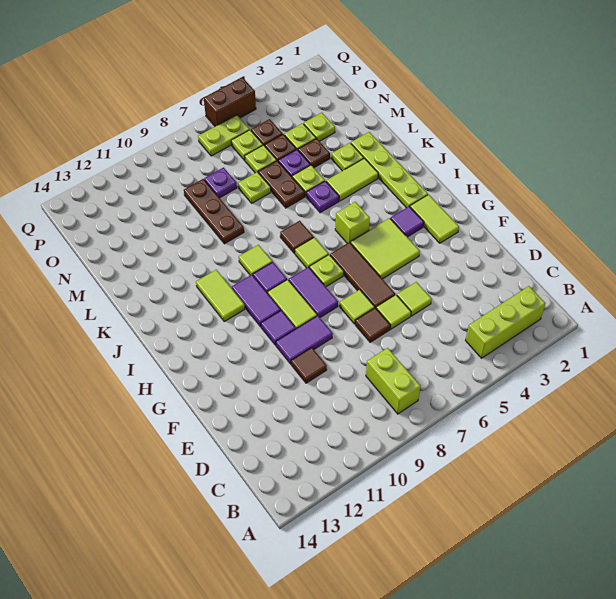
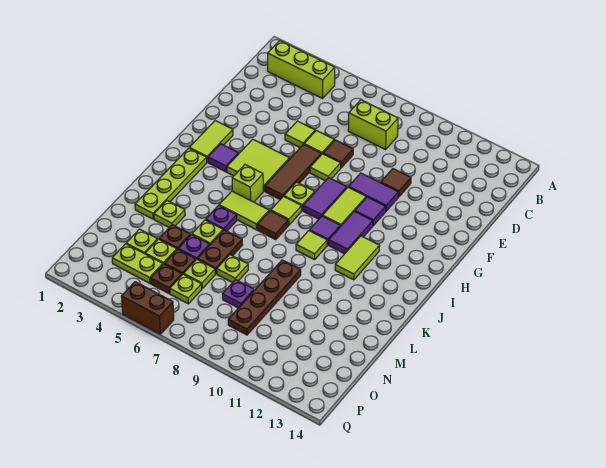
lime brick B8:C8 level 1 -> lime brick C7:C8 level 1
lime tile K3:K4 level 1 -> lime tile J5:J6 level 1
brown plate L9:N9 level 1 -> brown plate L9:O9 level 1
lime plate P6:P7 level 1 -> lime plate O3:O4 level 1

